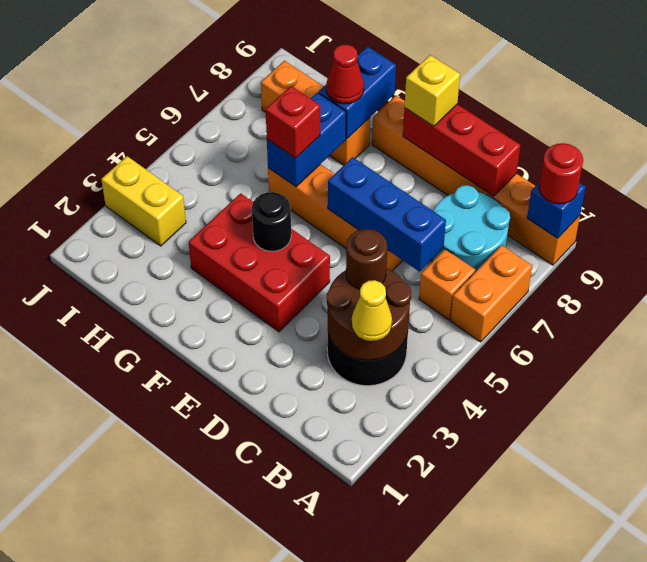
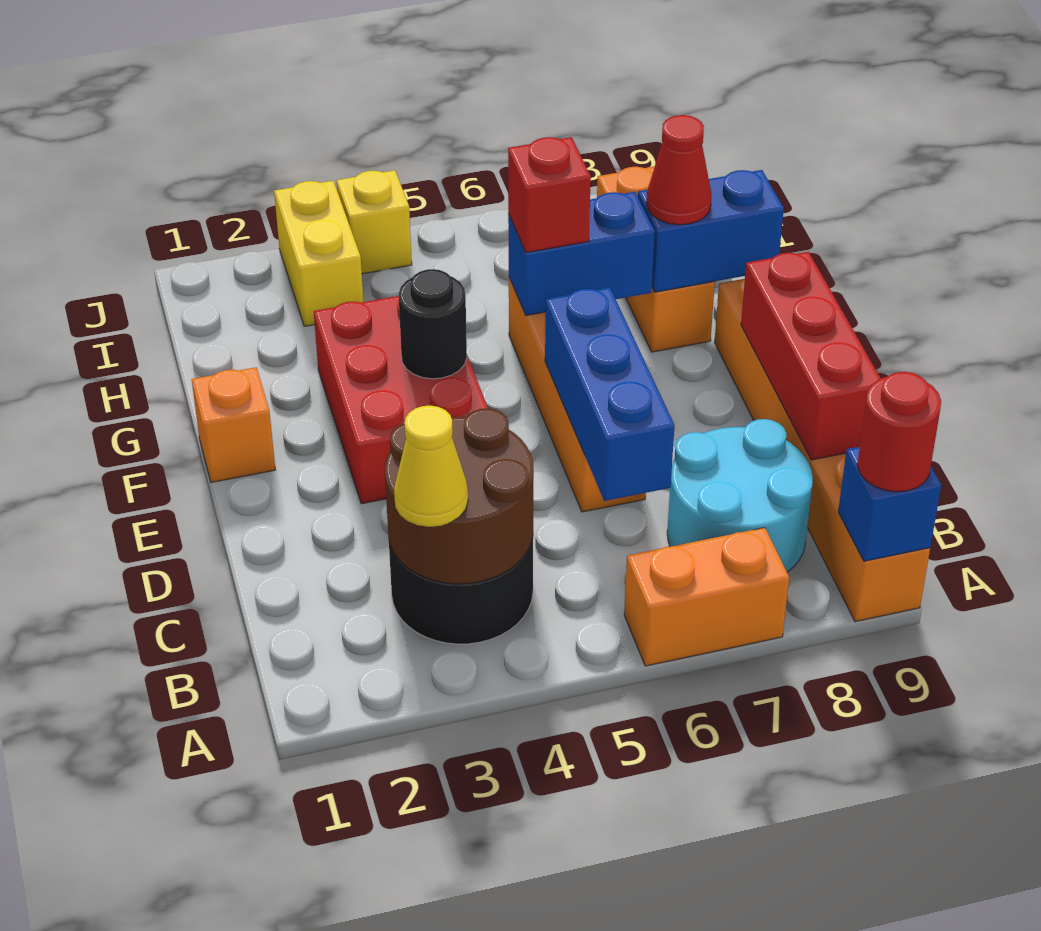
orange brick B6 level 1 -> orange brick F1 level 1
brown round brick C4 level 3 -> none
yellow brick E9 level 3 -> yellow brick J4 level 1

